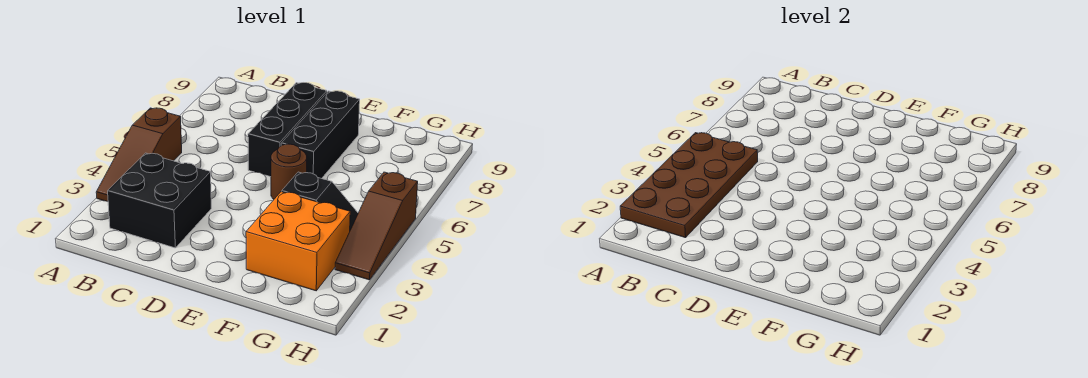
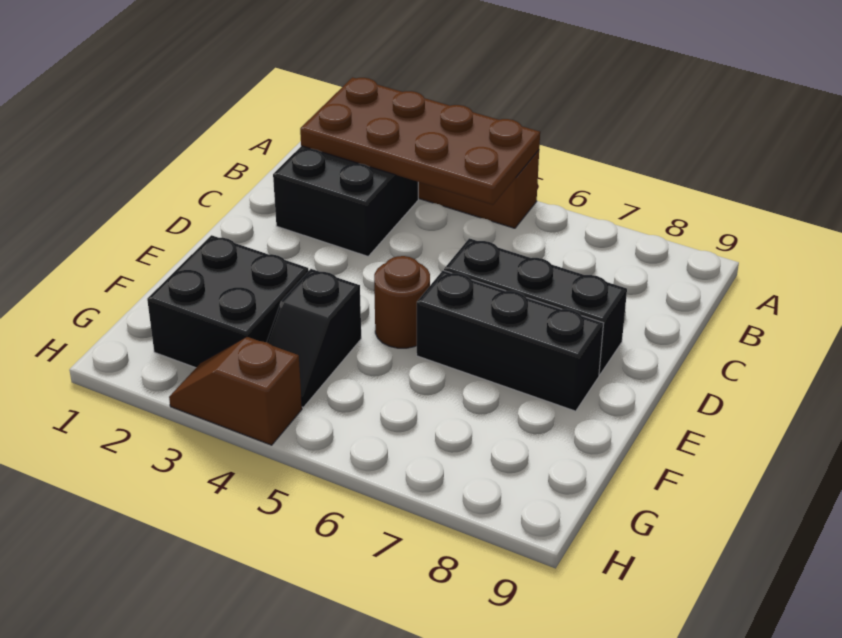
orange brick F2:G3 level 1 -> black brick F2:G3 level 1
brown slope H3:H5 level 1 top 5 -> brown slope H3:H4 level 1 top 4

